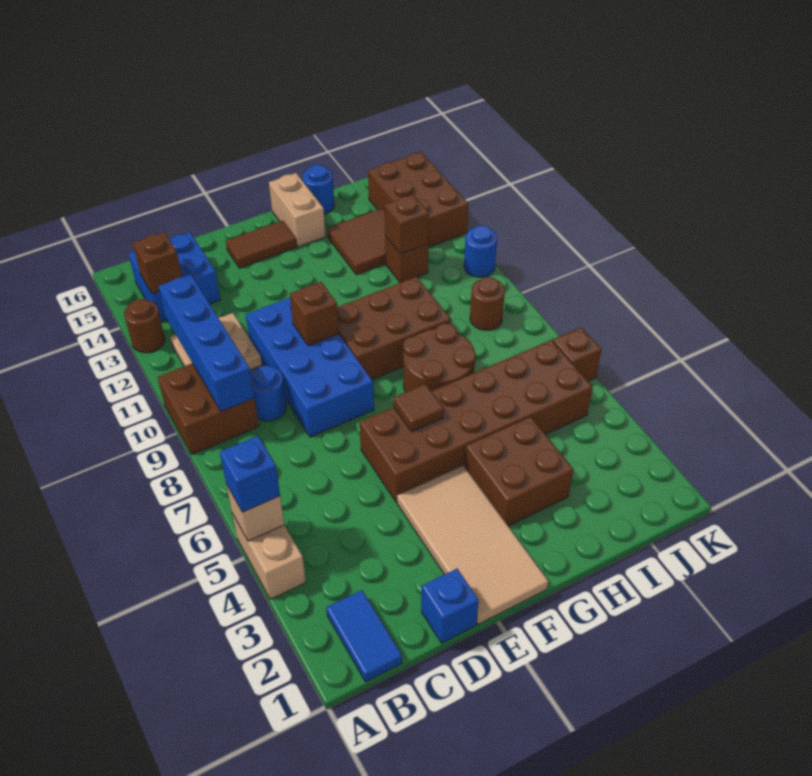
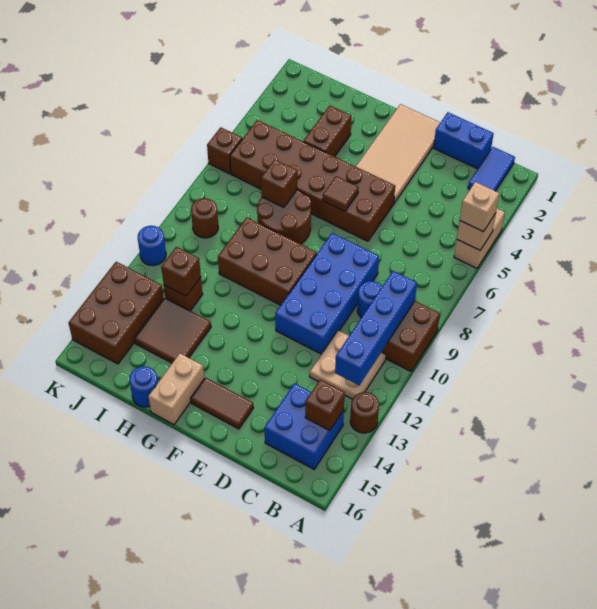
blue brick A5 level 3 -> tan brick A5 level 3
blue brick D1 level 1 -> blue brick C1:D1 level 1
brown brick E10 level 2 -> brown brick H7 level 2
brown brick G3:H4 level 1 -> brown brick H3:H4 level 1

